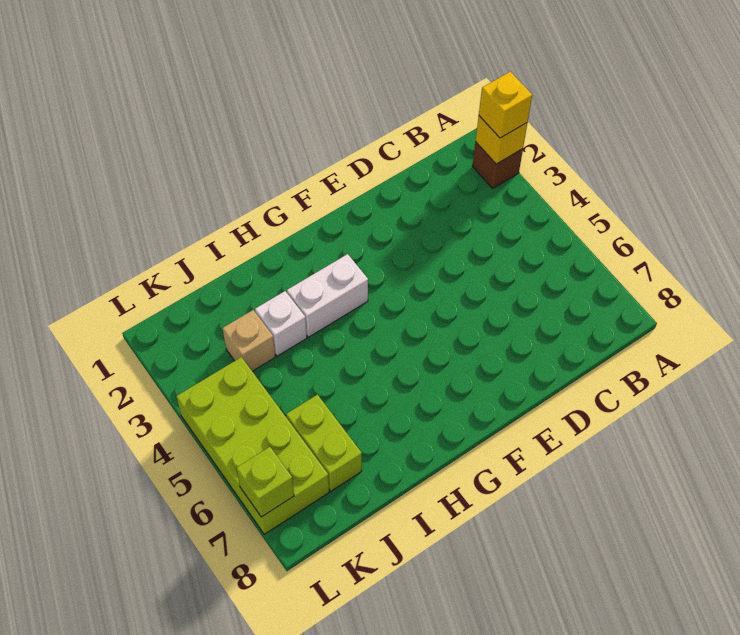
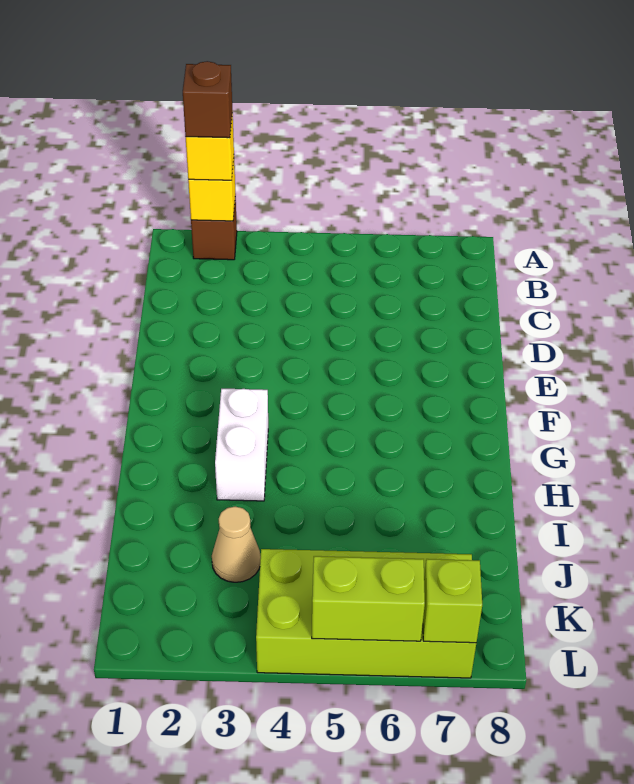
none -> brown brick A2 level 4
white brick I3 level 1 -> none
tan brick J3 level 1 -> tan cone J3 level 1
lime brick J6:J7 level 1 -> lime brick L5:L6 level 2

